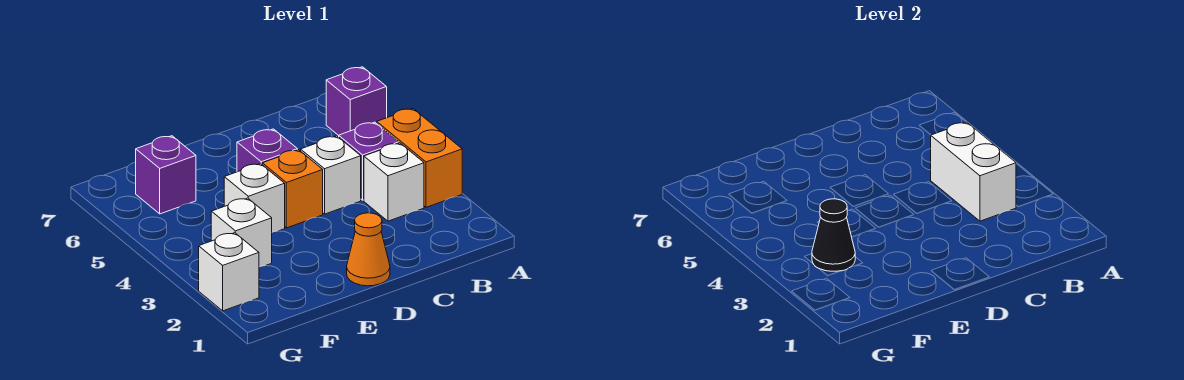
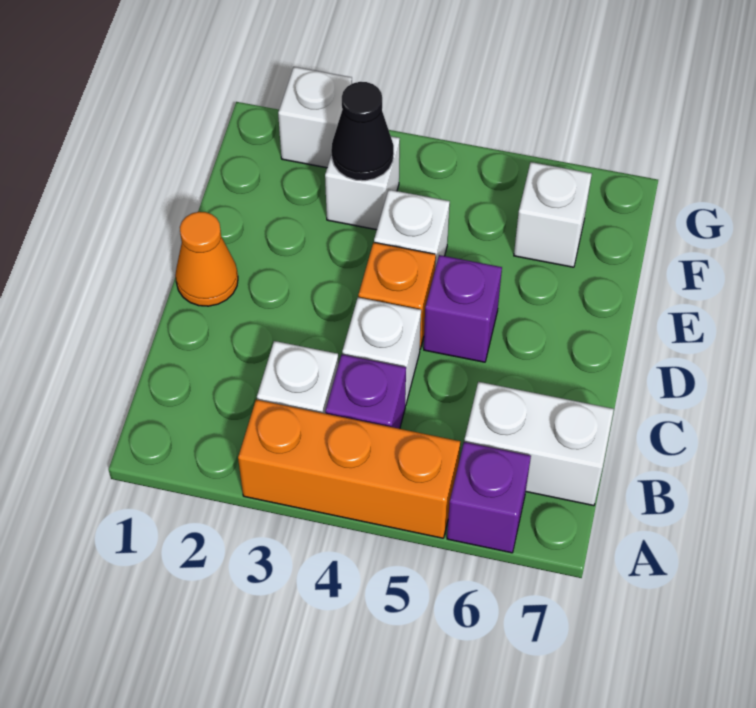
orange brick A3:A4 level 1 -> orange brick A3:A5 level 1
white brick B3:B4 level 2 -> white brick B6:B7 level 1
purple brick F6 level 1 -> white brick F6 level 1

